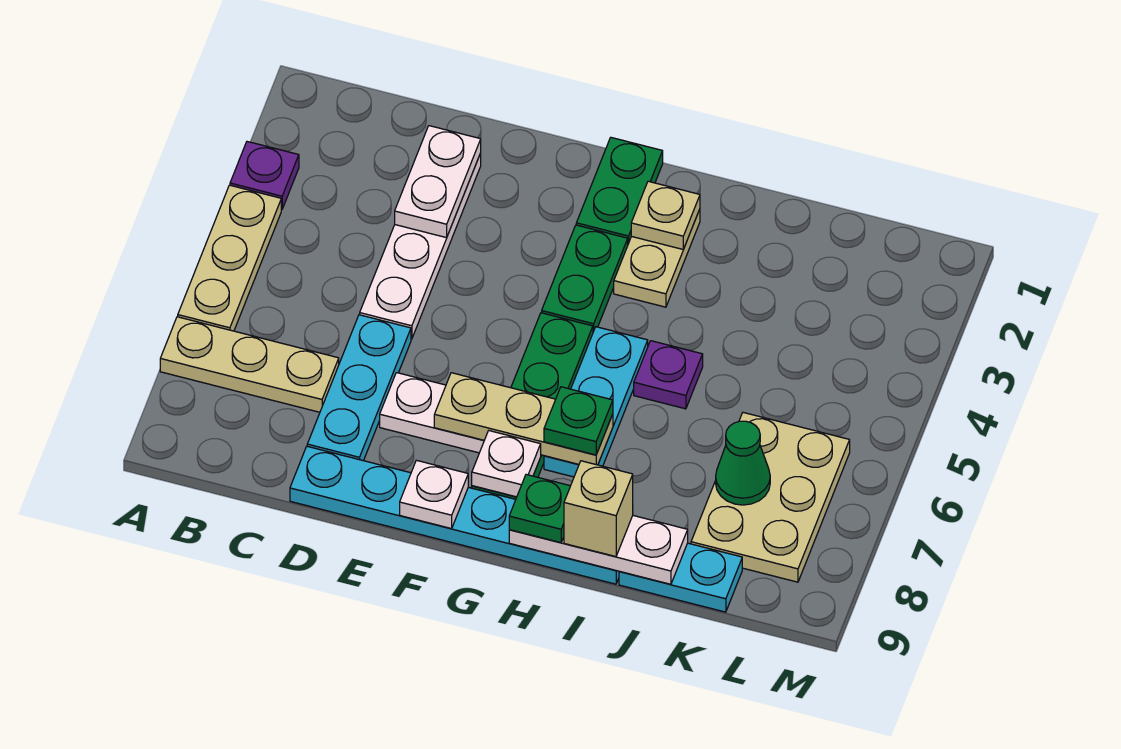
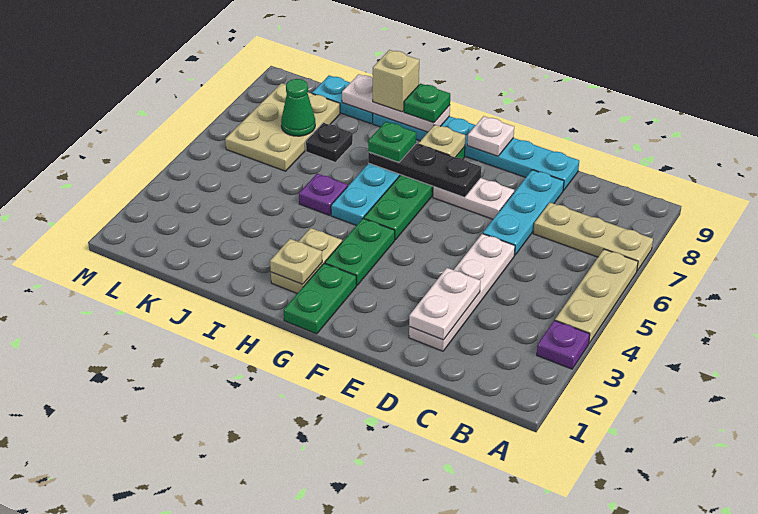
tan plate F7:H7 level 2 -> black plate F7:H7 level 2
white plate G8 level 2 -> tan plate G8 level 2
none -> black plate J7 level 1

